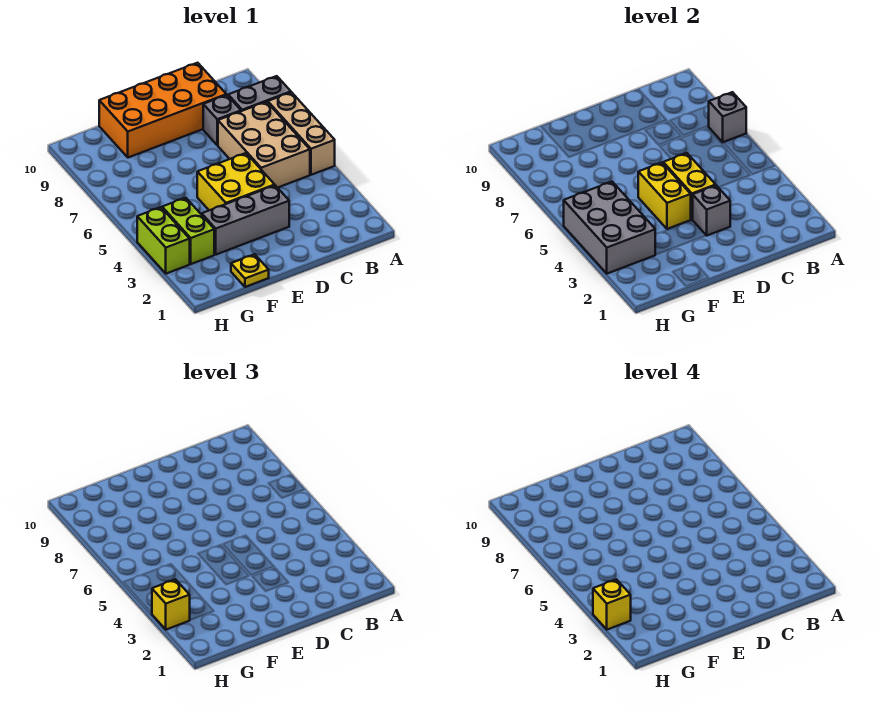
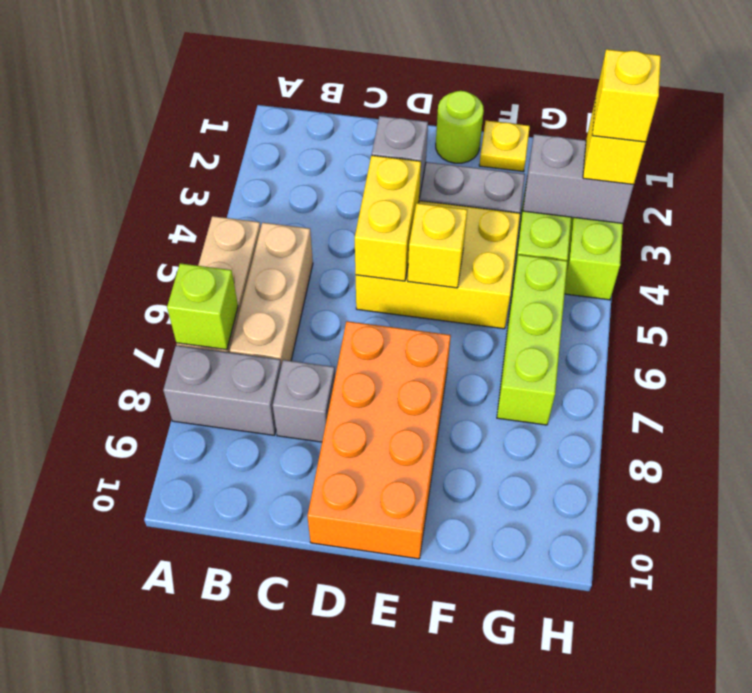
grey brick A7 level 2 -> lime brick A7 level 2
tan brick B5:C7 level 1 -> tan brick B5:B7 level 1
orange brick C9:F10 level 1 -> orange brick D7:E10 level 1
yellow brick D4:E5 level 1 -> yellow brick D4:F5 level 1
none -> lime round brick E1 level 1
yellow brick E4:E5 level 2 -> yellow brick E5 level 2
grey brick G3:H5 level 2 -> grey brick G3:H3 level 2
none -> lime brick G5:G7 level 1

